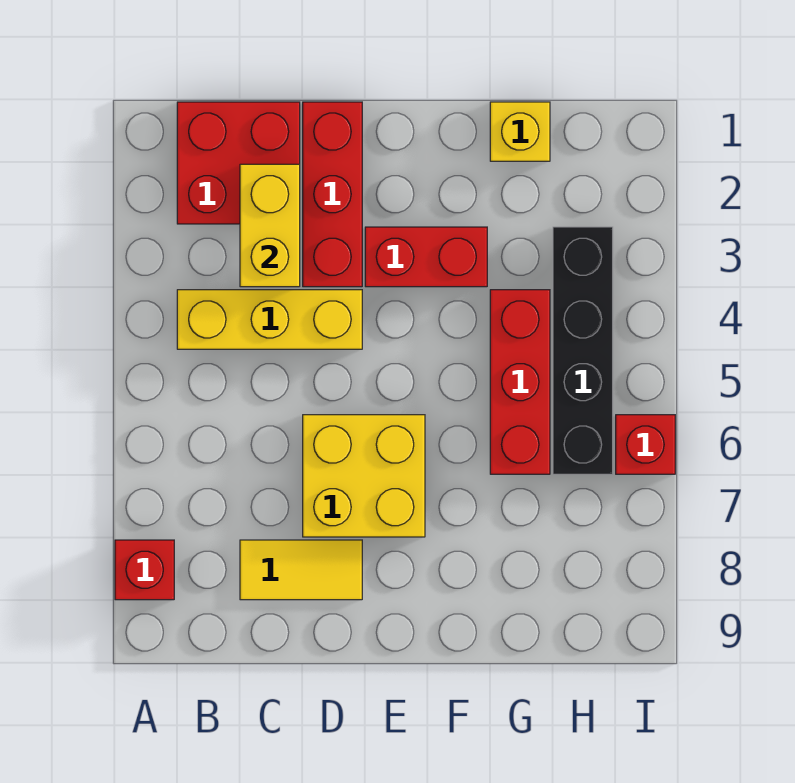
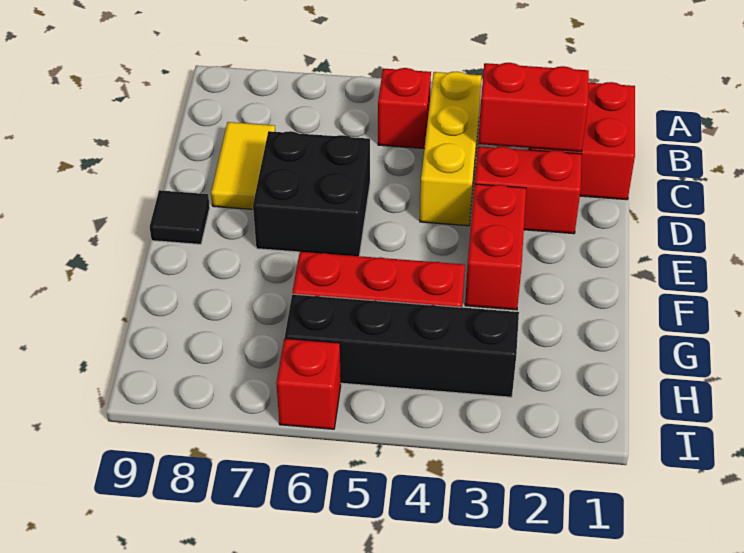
red brick A8 level 1 -> red brick B5 level 1
yellow brick C2:C3 level 2 -> red brick C2:C3 level 2
red brick D1:D3 level 1 -> red brick D2:D3 level 1
yellow brick D6:E7 level 1 -> black brick D6:E7 level 1
none -> black tile E9 level 1
yellow brick G1 level 1 -> none

